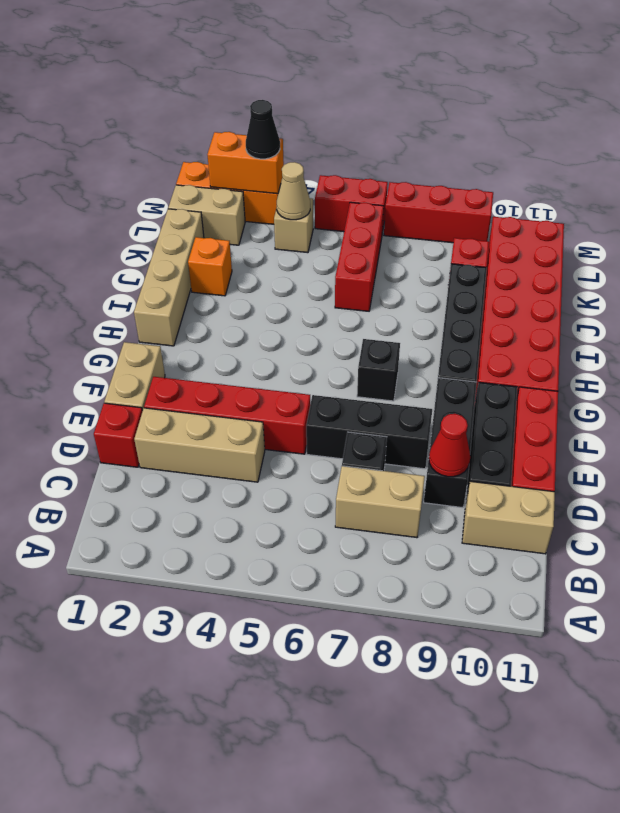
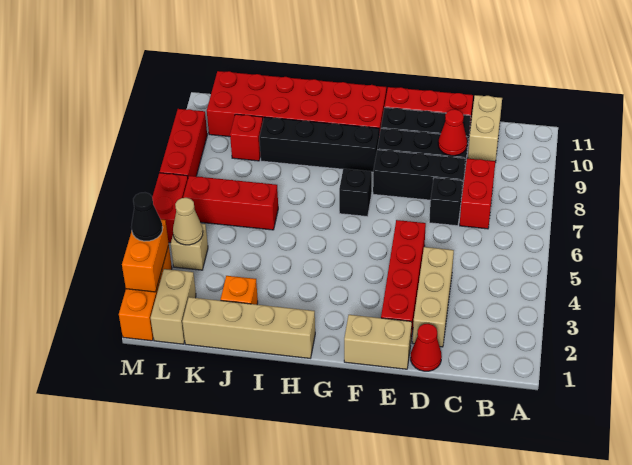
tan brick C7:C8 level 1 -> red brick C7:C8 level 1
red brick D1 level 1 -> red cone D1 level 1
black brick E6:E8 level 1 -> black brick D8:F8 level 1

